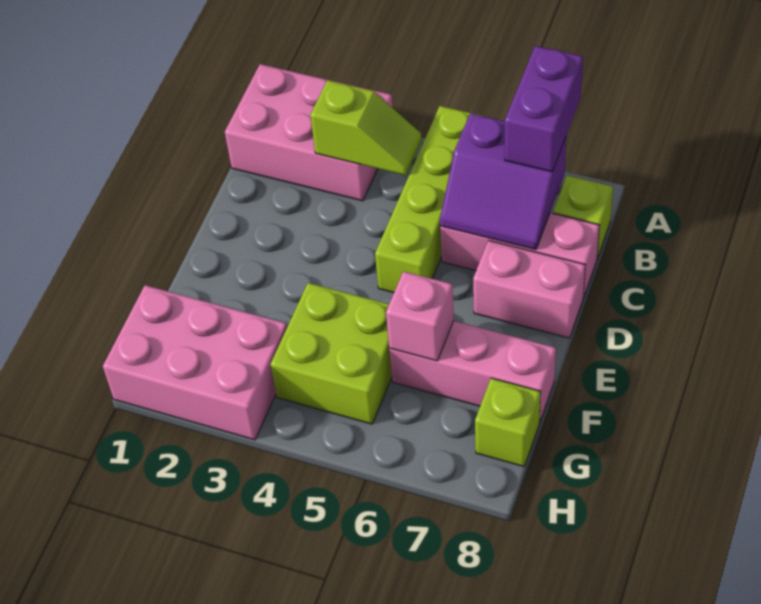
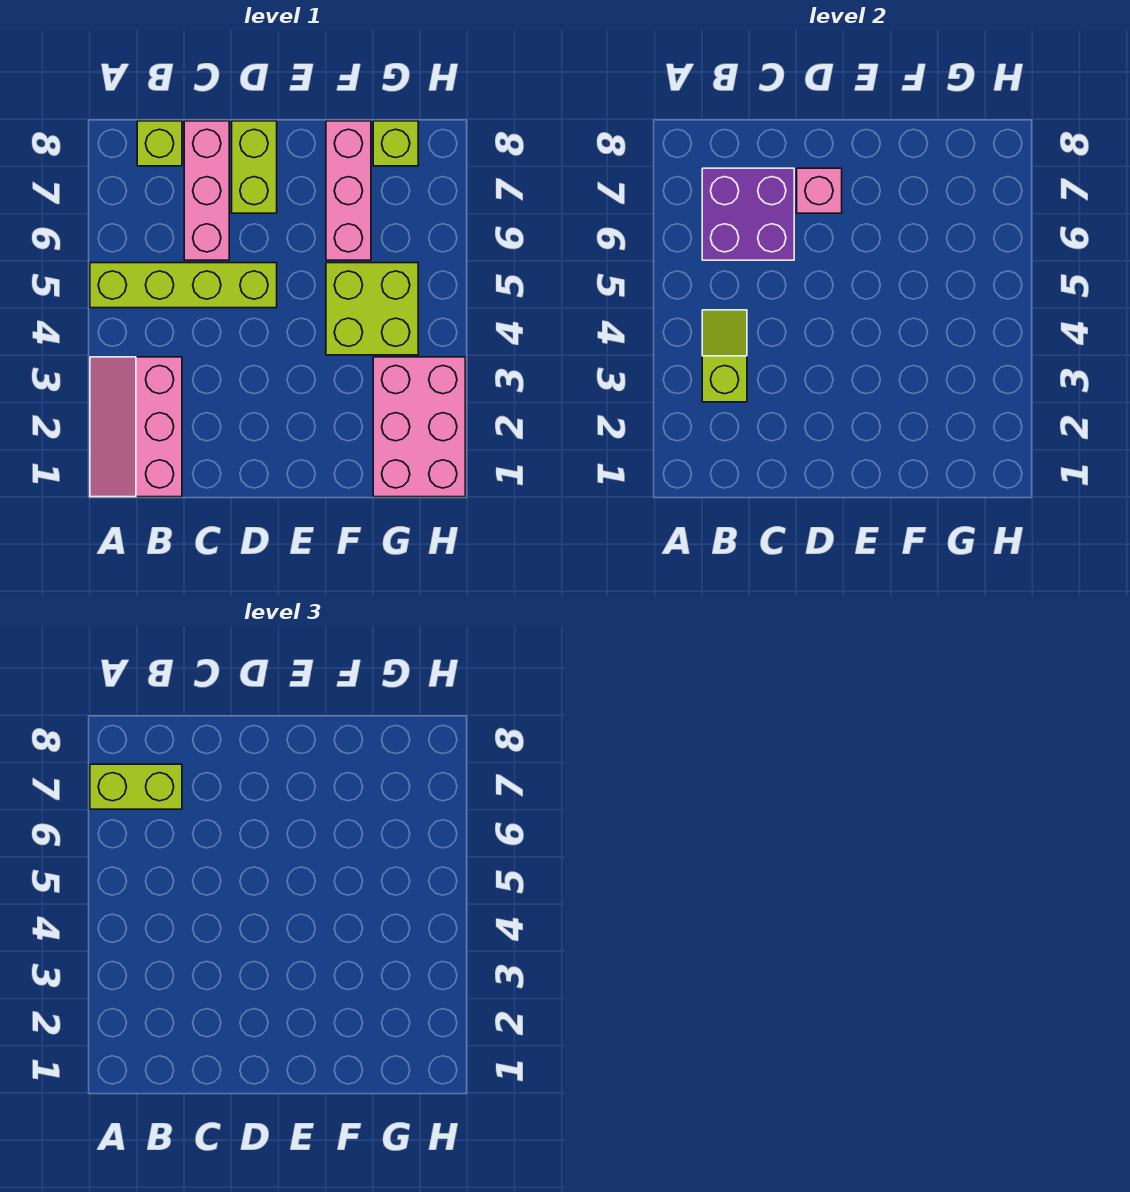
pink brick A1:B3 level 1 -> pink slope A1:B3 level 1 top B
purple brick A7:B7 level 3 -> lime brick A7:B7 level 3
purple slope B6:C7 level 2 top B -> purple brick B6:C7 level 2
pink brick D7:D8 level 1 -> lime brick D7:D8 level 1
pink brick F6 level 2 -> pink brick D7 level 2

